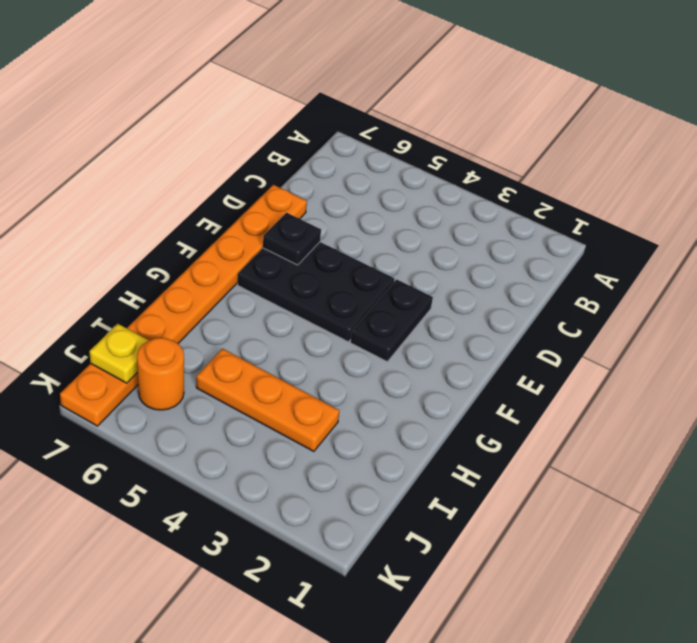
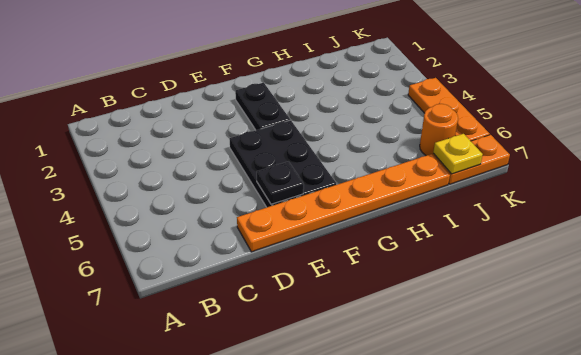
black plate E3:F3 level 1 -> black plate F2:F3 level 1
orange plate I3:I5 level 1 -> orange plate K4:K6 level 1

